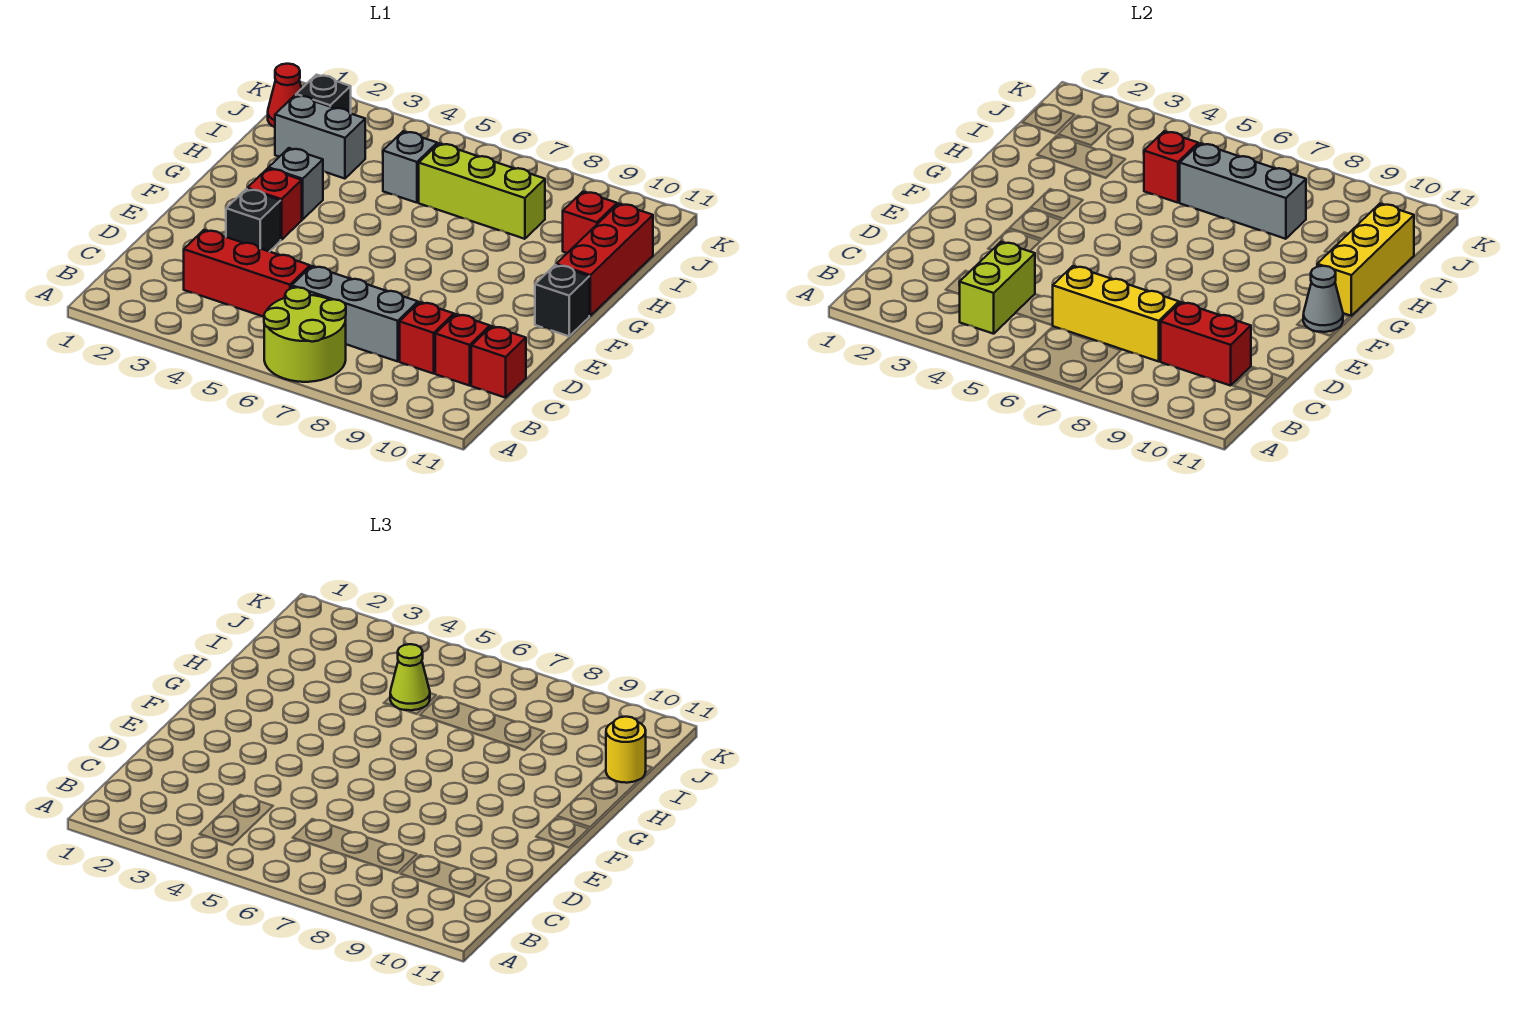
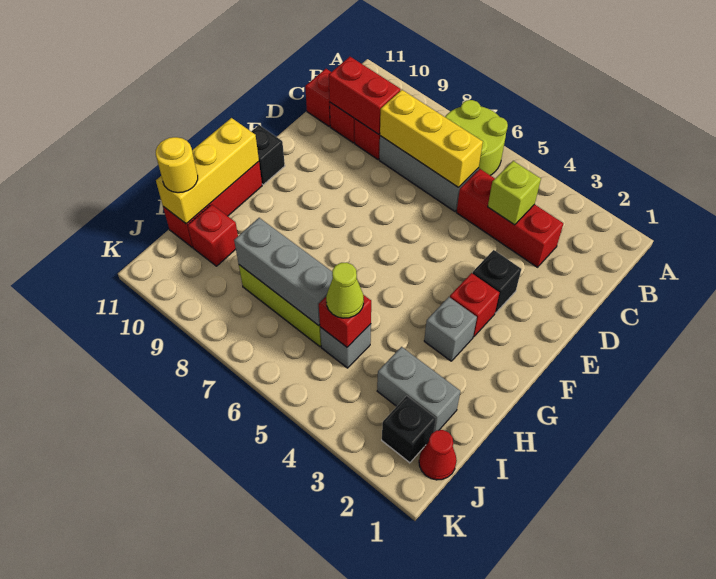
lime brick B4:C4 level 2 -> lime brick C4 level 2
grey cone F11 level 2 -> none

